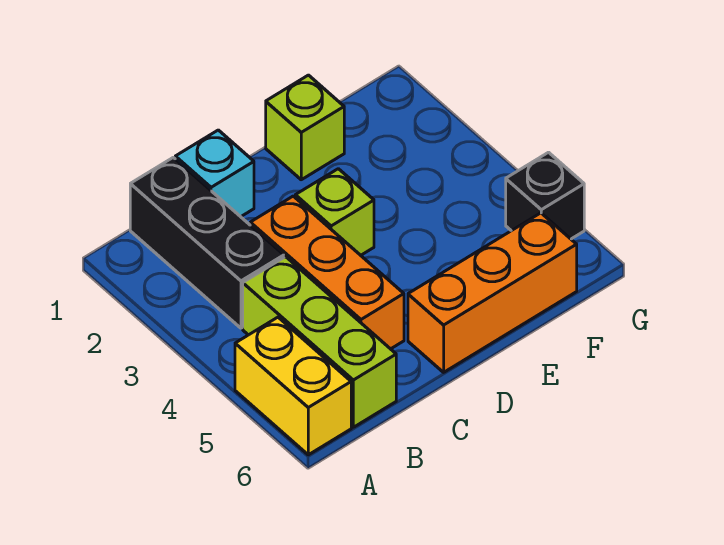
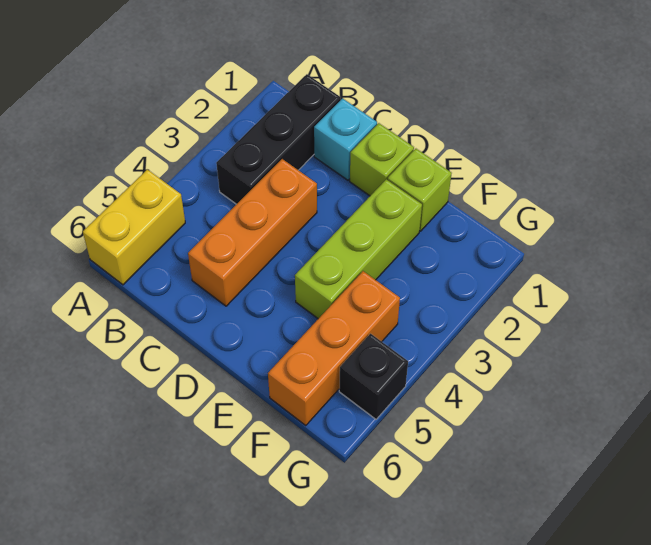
lime brick B4:B6 level 1 -> lime brick E2:E4 level 1
lime brick D3 level 1 -> lime brick D1 level 1
orange brick D6:F6 level 1 -> orange brick F4:F6 level 1

